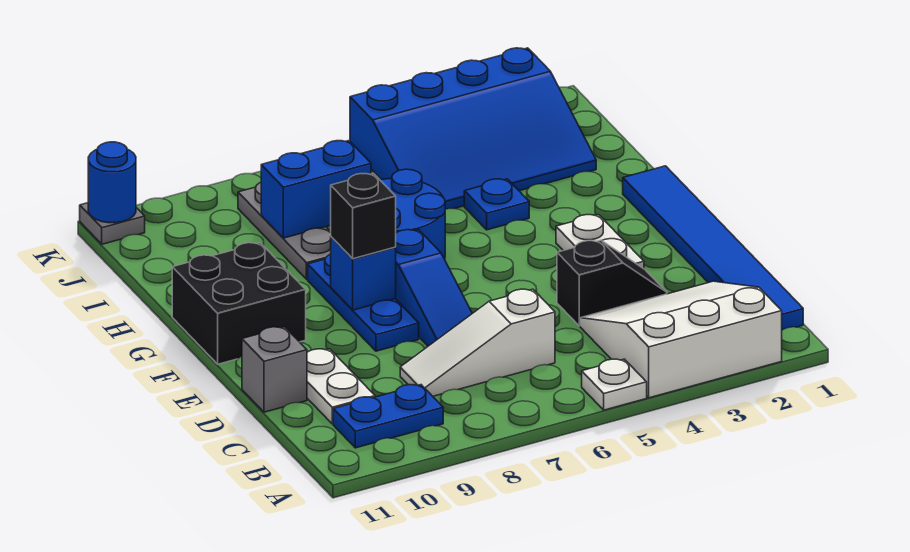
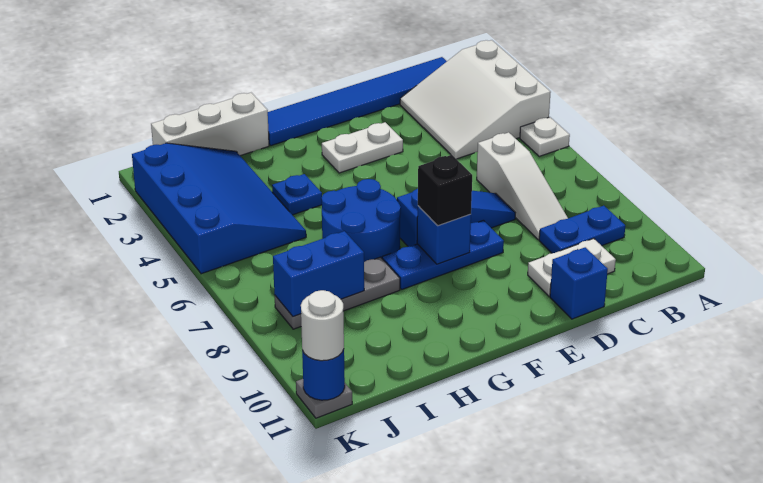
blue plate B9:B10 level 1 -> blue plate B9:C9 level 1
black slope D3:D4 level 1 top 4 -> none
grey brick D11 level 1 -> blue brick D11 level 1
black brick F10:G11 level 1 -> none
none -> white brick H1:J1 level 1
blue brick I7:I8 level 2 -> blue brick I8:J8 level 2
none -> white round brick K11 level 3

